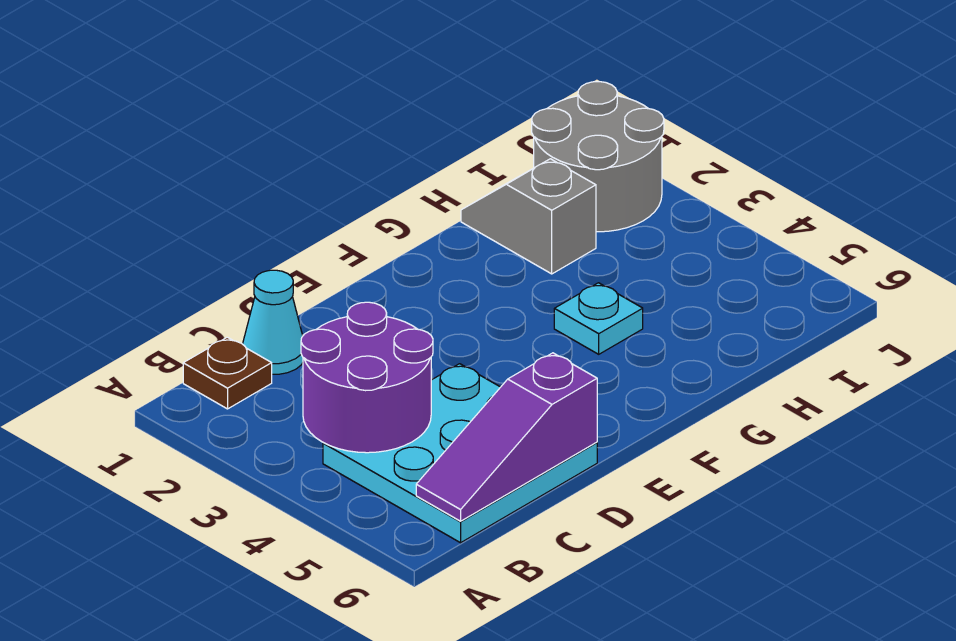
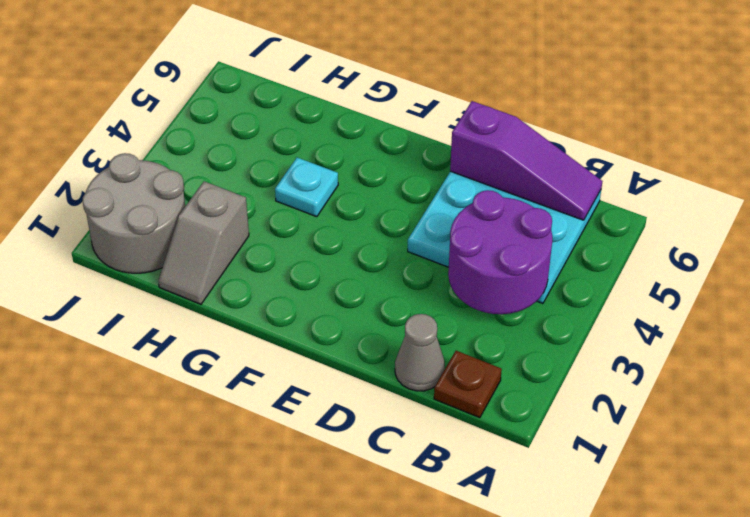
cyan cone C1 level 1 -> grey cone C1 level 1

